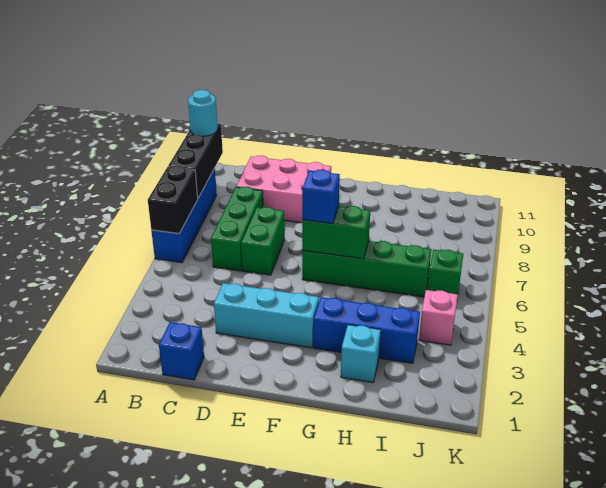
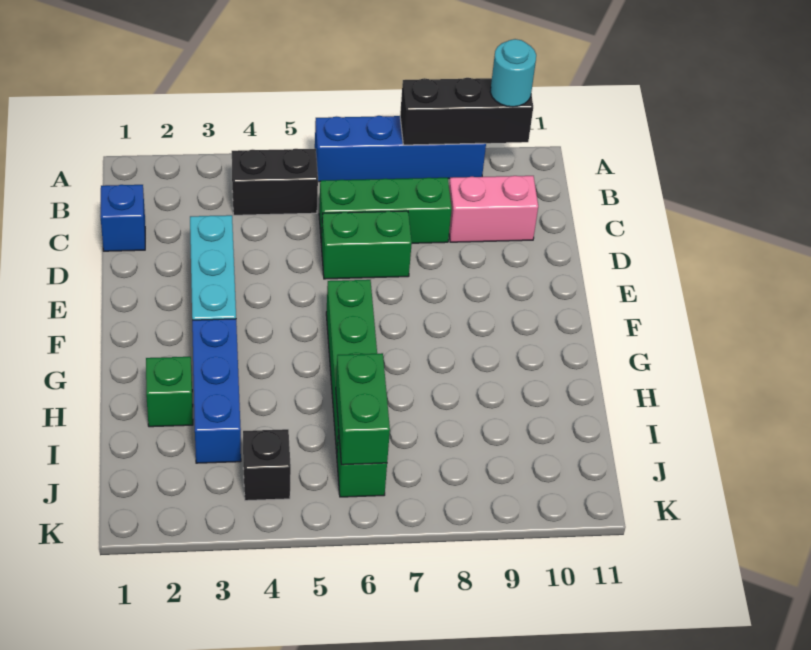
black brick A6:A7 level 2 -> black brick B4:B5 level 1
pink brick C9:E10 level 1 -> pink brick C9:C10 level 1
green brick F6:G6 level 2 -> green brick I6:J6 level 2
blue brick F6 level 3 -> none
cyan brick H2 level 1 -> green brick H2 level 1
pink brick J4 level 1 -> black brick J4 level 1

